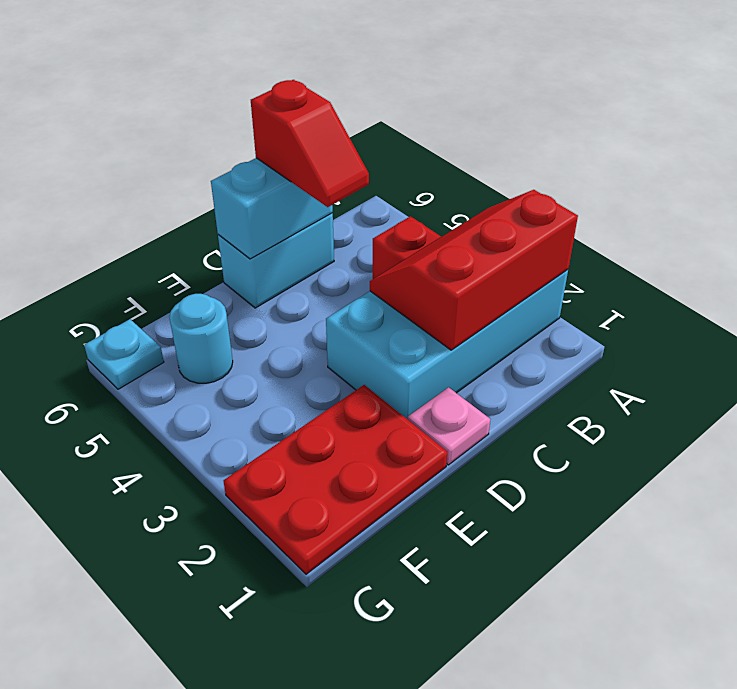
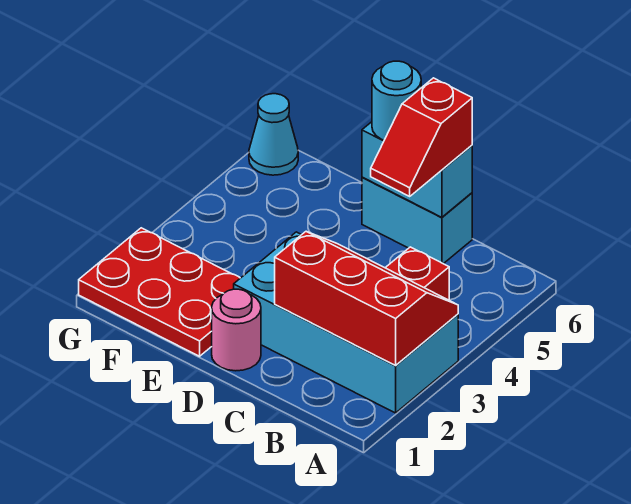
pink plate D1 level 1 -> pink round brick D1 level 1
cyan round brick F5 level 1 -> cyan round brick D6 level 3
cyan plate G6 level 1 -> cyan cone G6 level 1

